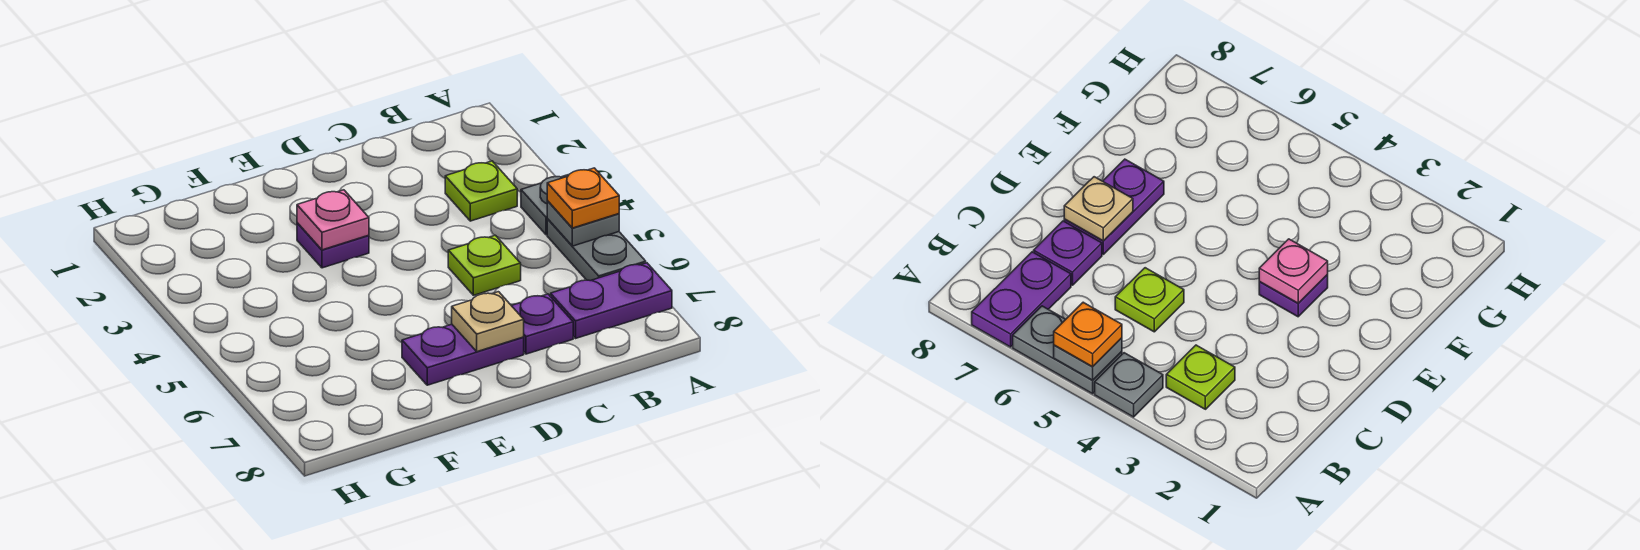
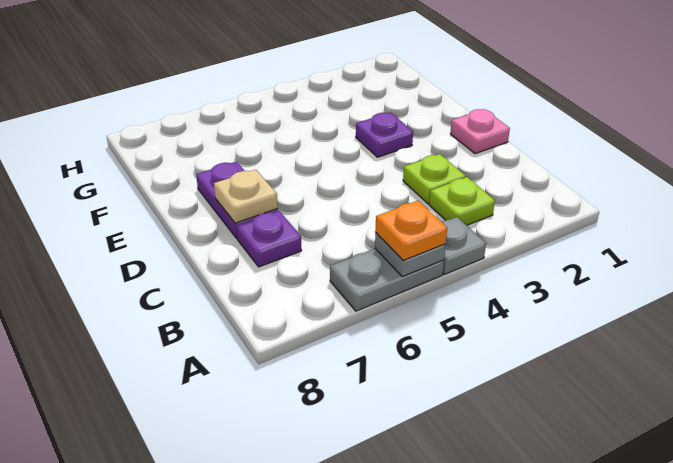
purple plate A7:B7 level 1 -> none
lime plate C5 level 1 -> lime plate C3 level 1
pink plate E3 level 2 -> pink plate D1 level 1

